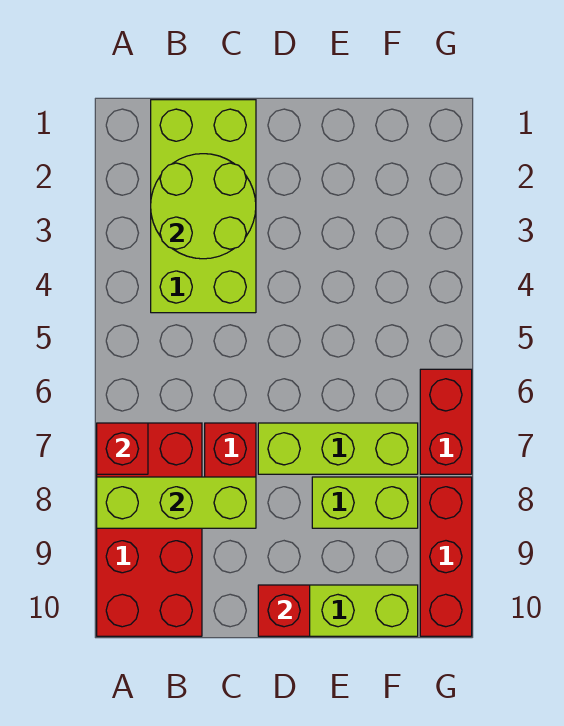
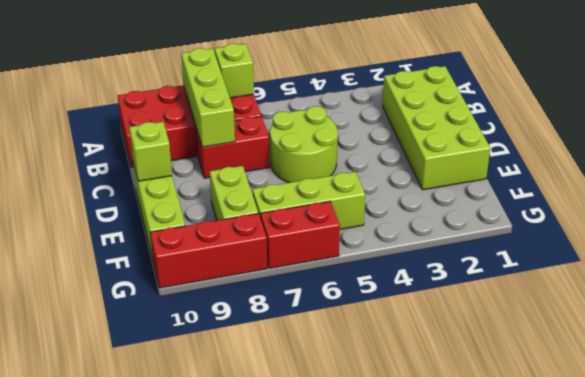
red brick A7 level 2 -> lime brick A7 level 2
lime brick B1:C4 level 1 -> lime brick B1:E2 level 1
lime round brick B2:C3 level 2 -> lime round brick C5:D6 level 1
lime brick D7:F7 level 1 -> lime brick F5:F7 level 1
red brick D10 level 2 -> lime brick D10 level 2

